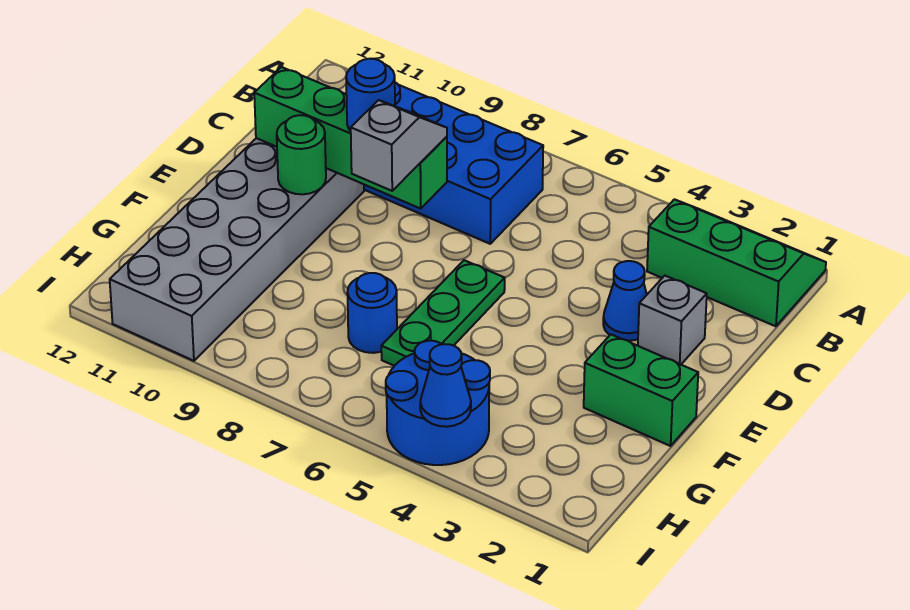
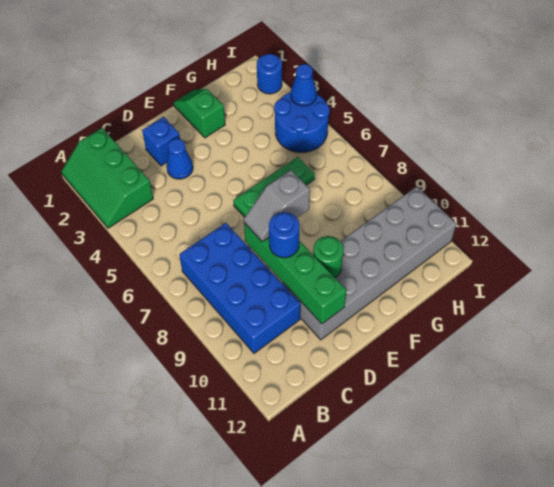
grey brick D2 level 1 -> blue brick D2 level 1
green brick F1:F2 level 1 -> green slope F1:F2 level 1 top 2
blue round brick G7 level 1 -> blue round brick I2 level 1

